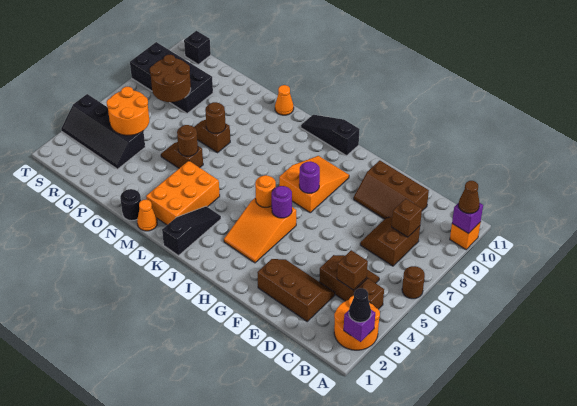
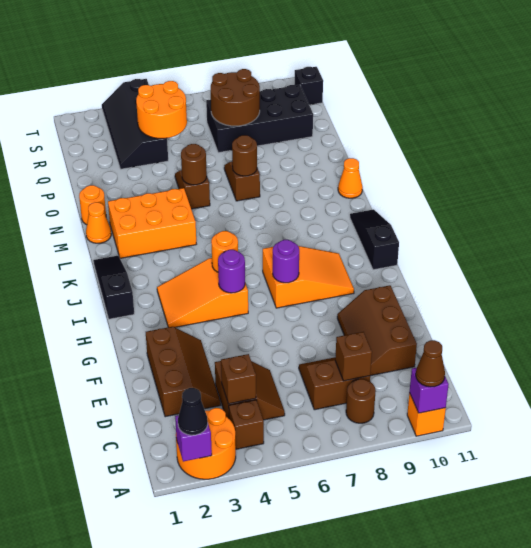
brown round brick A6 level 1 -> brown round brick B8 level 1
black slope K1:K3 level 1 top 1 -> black slope I1:K1 level 1 top I
black round brick N1 level 1 -> orange round brick N1 level 1
black brick Q8:T9 level 1 -> black brick Q7:R10 level 1

